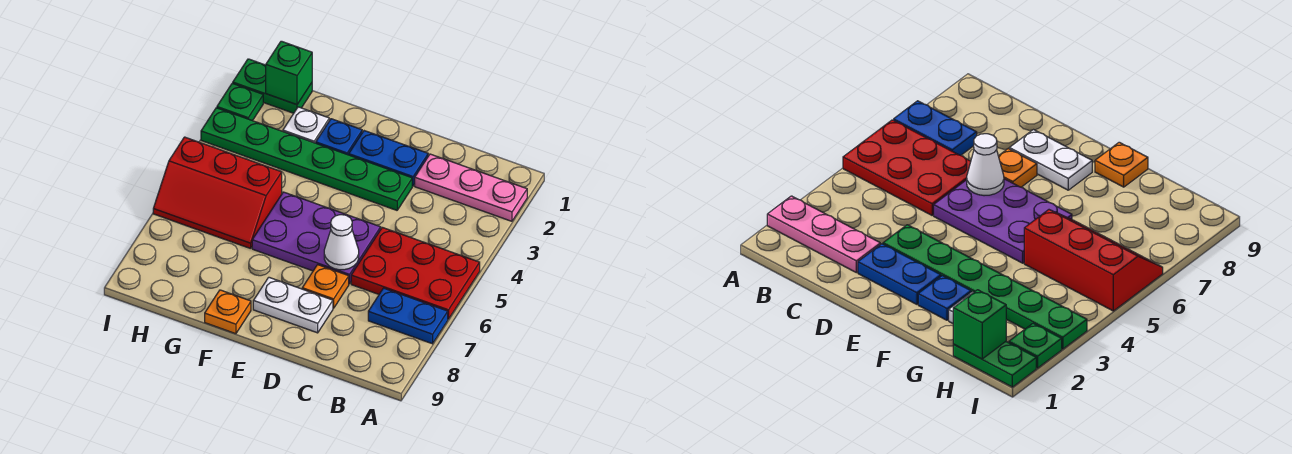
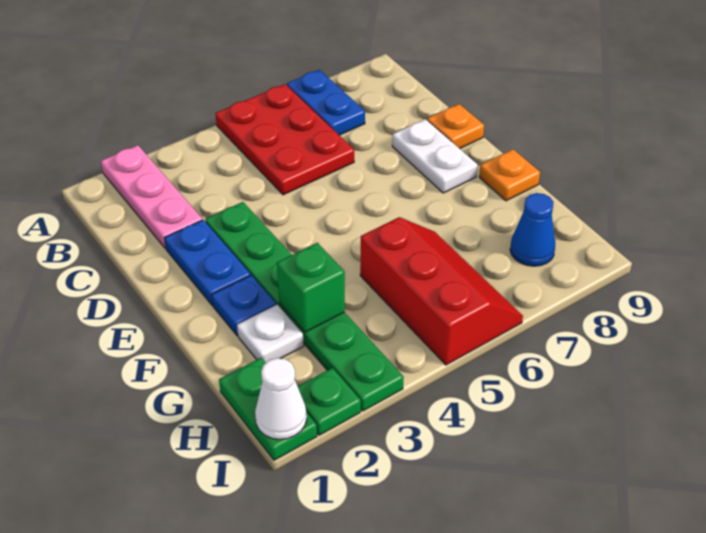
purple plate D5:F6 level 1 -> none
white cone D6 level 2 -> white cone I1 level 2
orange plate D7 level 1 -> orange plate D9 level 1
green brick H1 level 2 -> green brick G3 level 2
none -> blue cone H8 level 1

